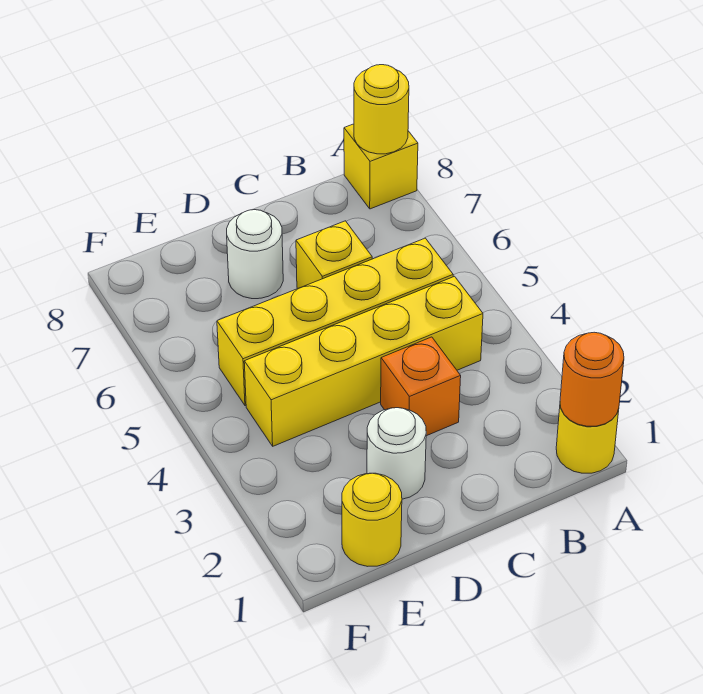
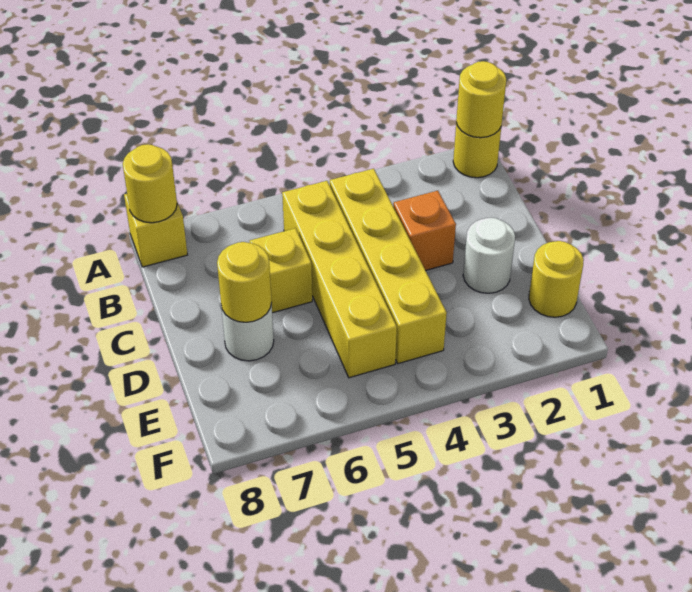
orange round brick A1 level 2 -> yellow round brick A1 level 2
none -> yellow round brick D7 level 2

